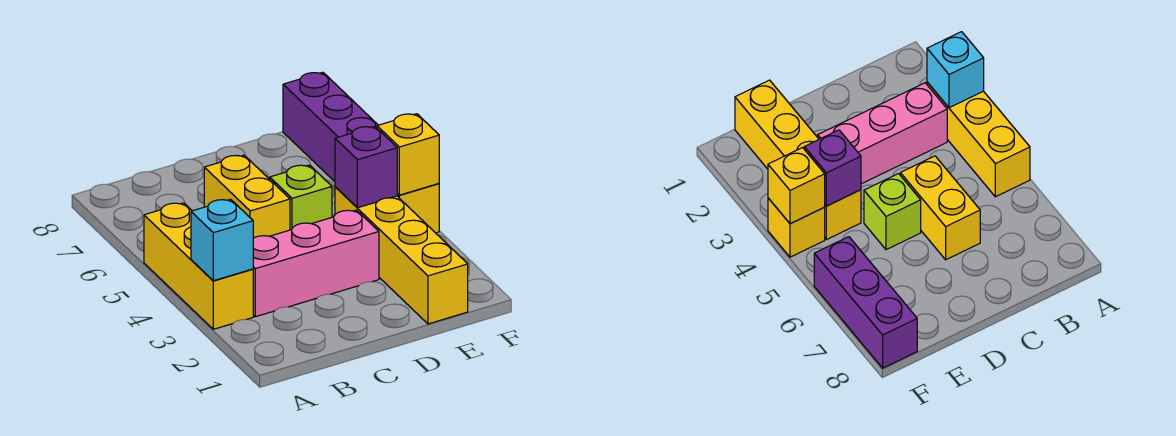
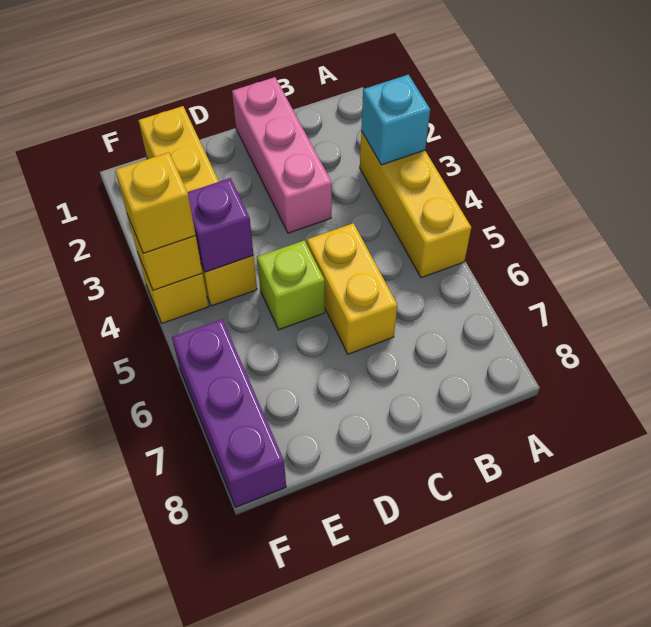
pink brick B3:D3 level 1 -> pink brick C1:C3 level 1
none -> yellow brick F4 level 3

